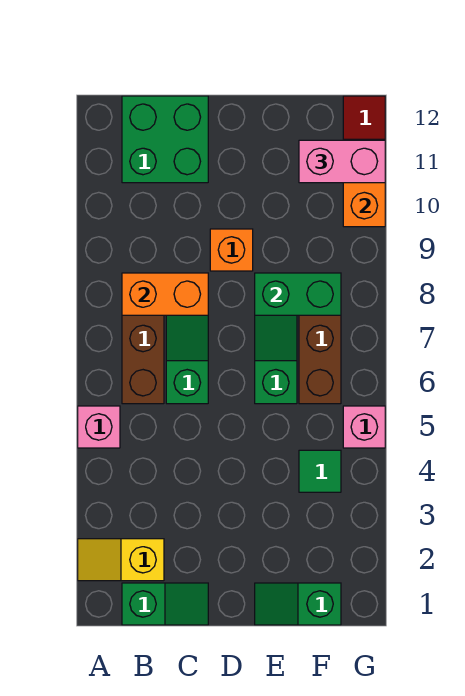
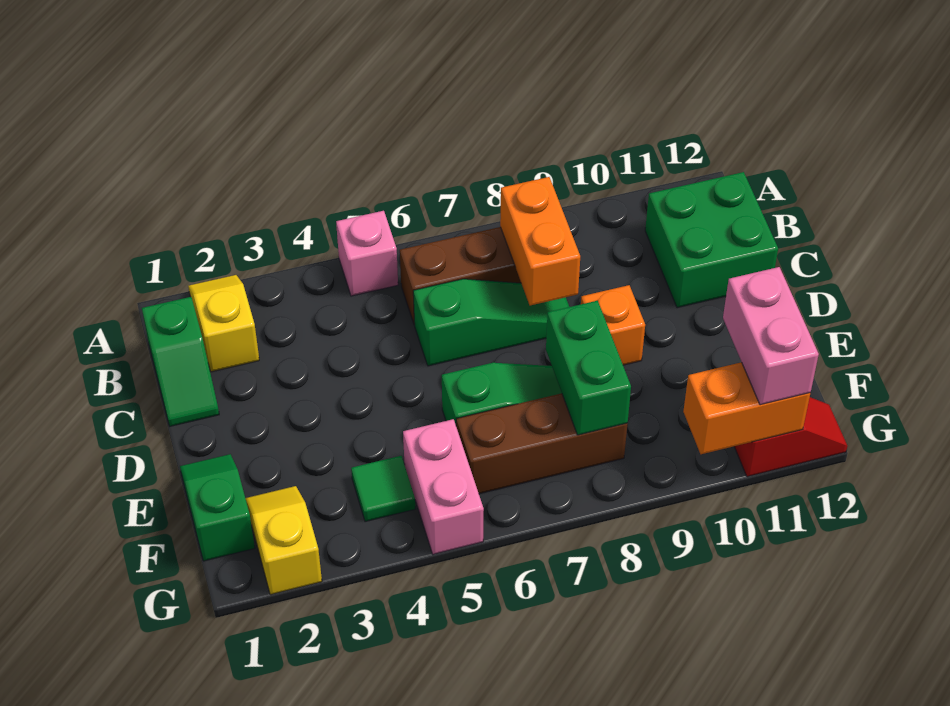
none -> yellow slope F2:G2 level 1 top G
pink brick G5 level 1 -> pink brick F5:G5 level 1

